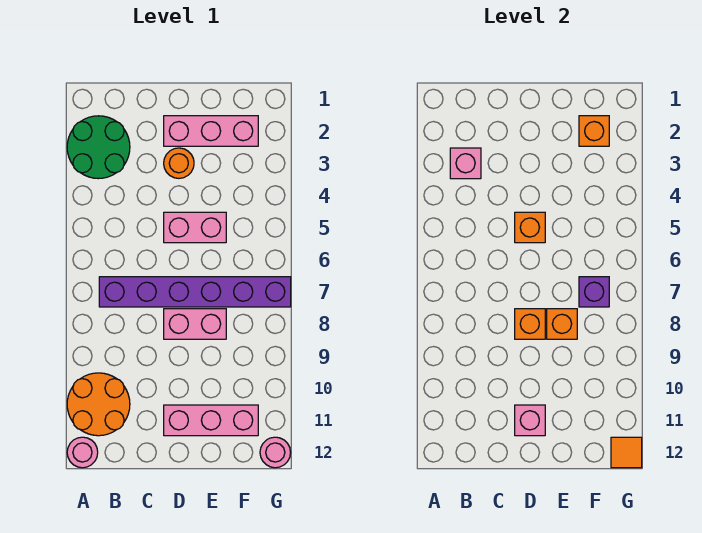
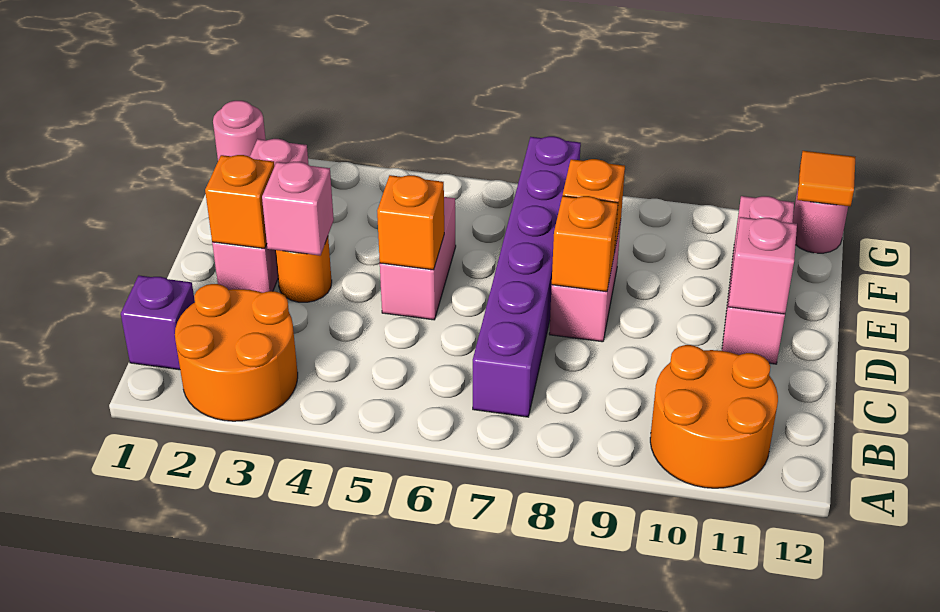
green round brick A2:B3 level 1 -> orange round brick A2:B3 level 1
pink round brick A12 level 1 -> pink round brick G1 level 1
pink brick B3 level 2 -> pink brick D3 level 2
orange brick F2 level 2 -> orange brick D2 level 2
purple brick F7 level 2 -> purple brick B1 level 1

